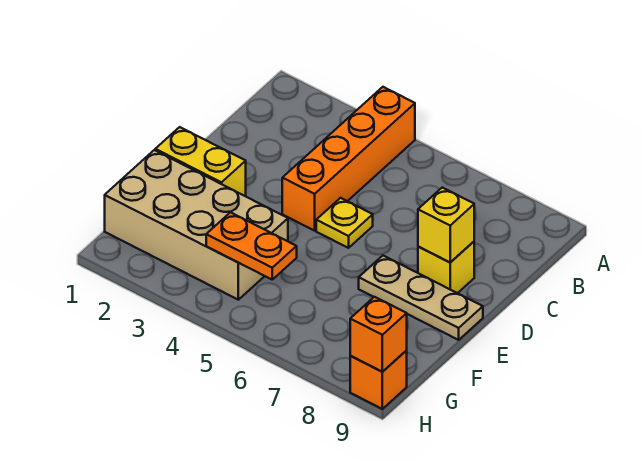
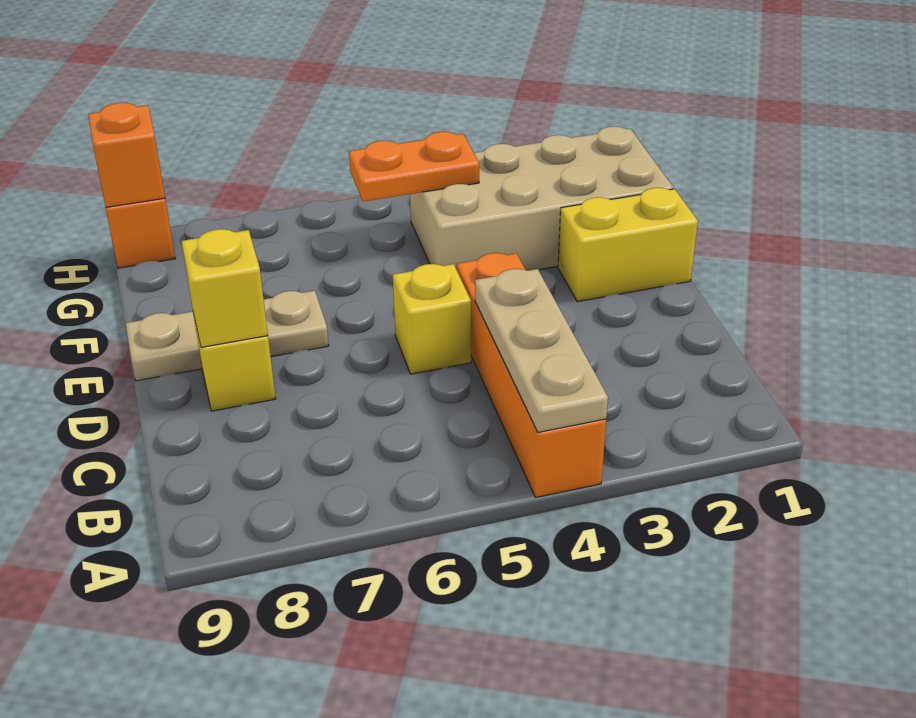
none -> tan plate A4:C4 level 2
yellow plate D5 level 1 -> yellow brick D5 level 1

